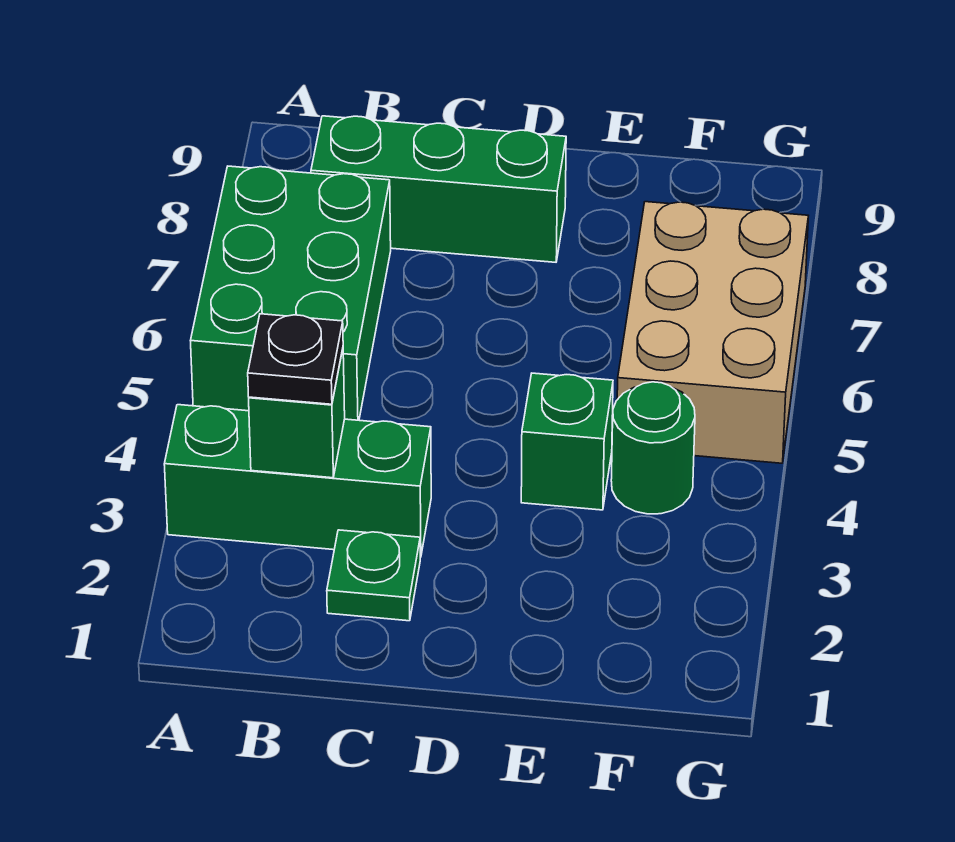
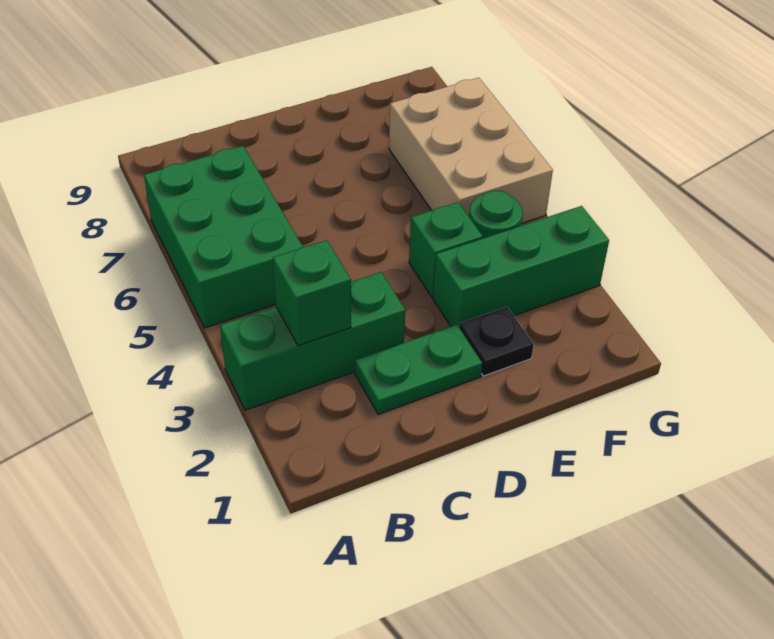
black plate B3 level 3 -> black plate E2 level 1
green brick B8:D8 level 1 -> green brick E3:G3 level 1
green plate C2 level 1 -> green plate C2:D2 level 1

